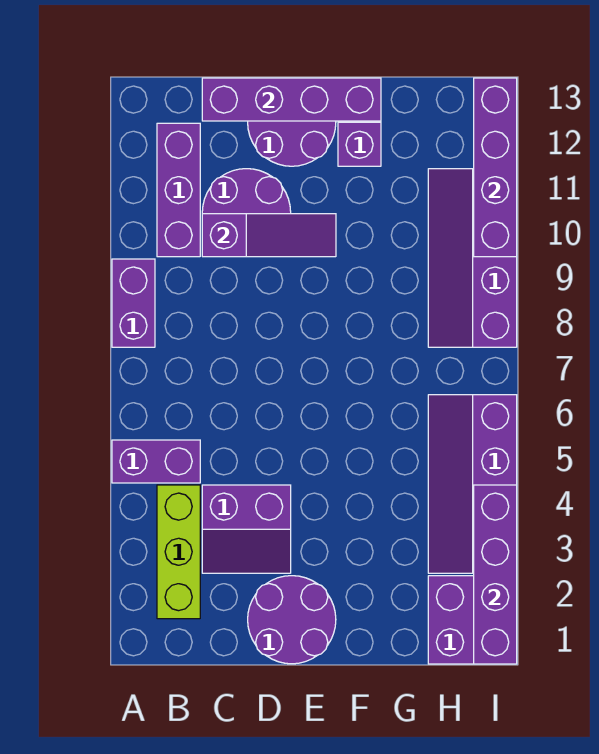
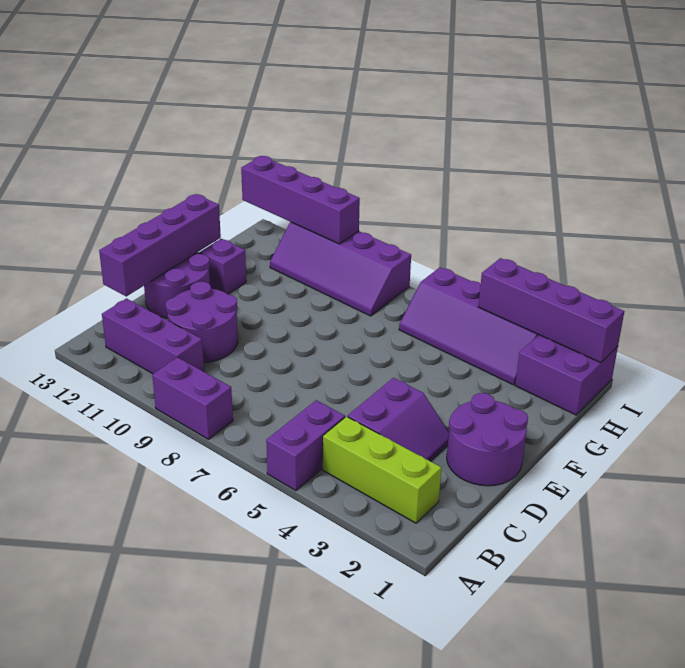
purple slope C10:E10 level 2 top C -> none

